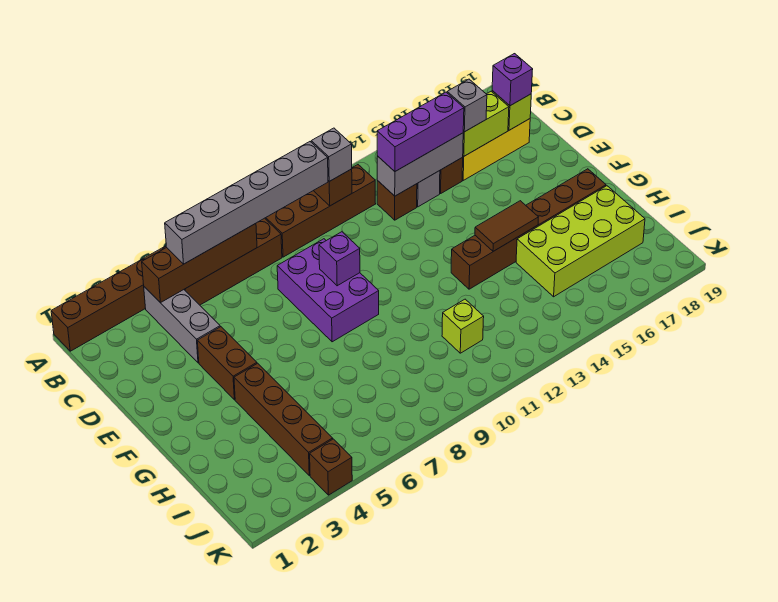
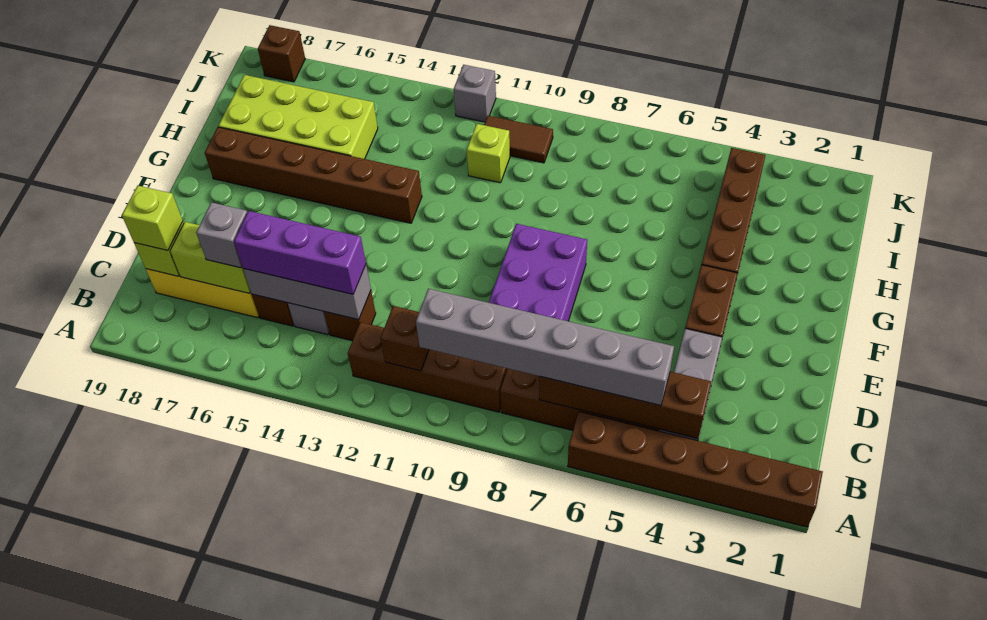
grey brick B11 level 3 -> grey brick K12 level 1
purple brick C18 level 3 -> lime brick C18 level 3
purple brick E9 level 2 -> none
brown tile G14:G15 level 2 -> brown tile J10:J11 level 1
brown brick K4 level 1 -> brown brick K18 level 1

